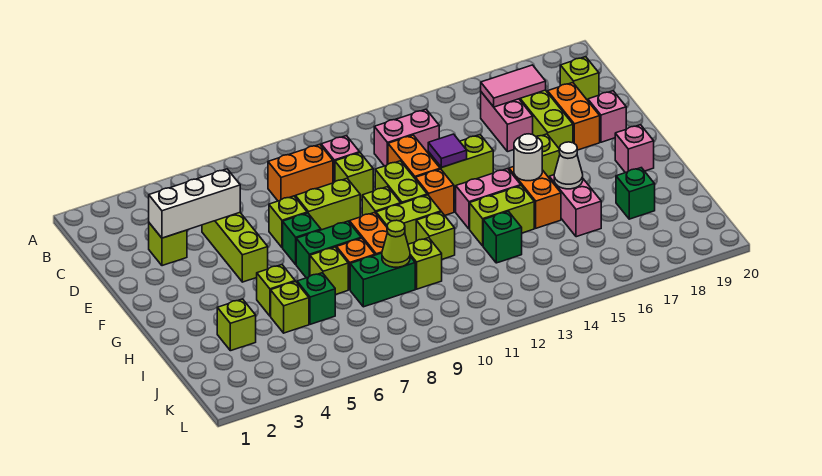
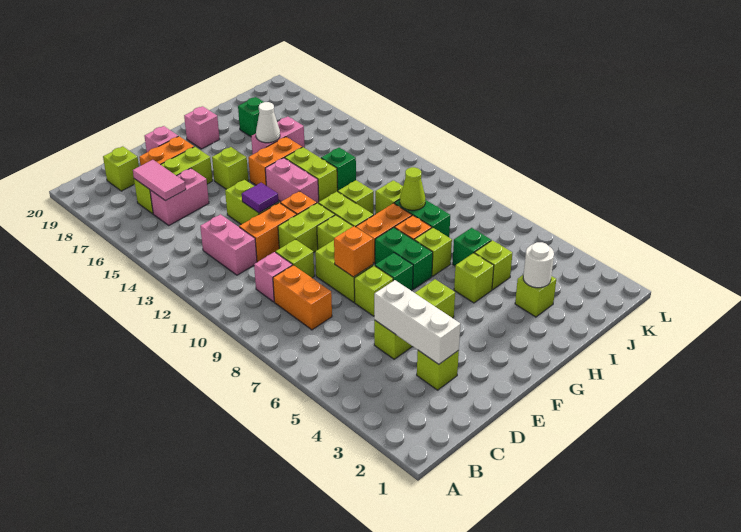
none -> orange brick E8 level 2
white round brick G15 level 2 -> white round brick I3 level 2

